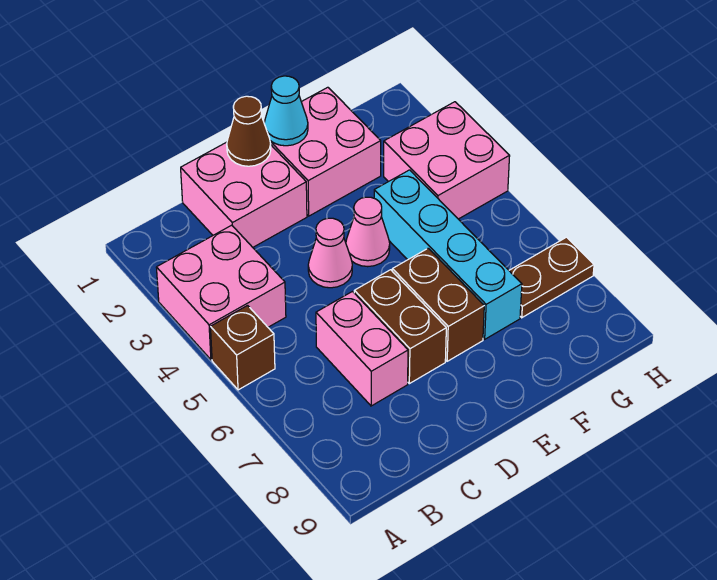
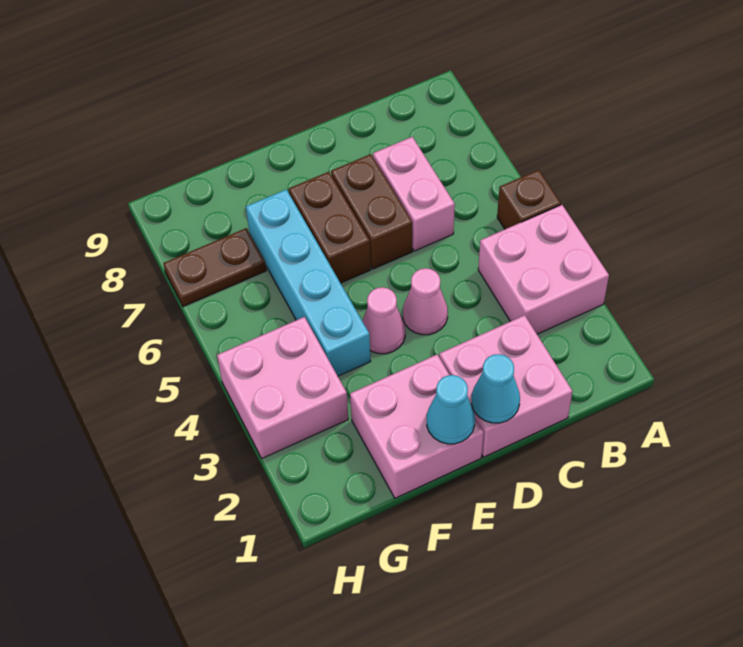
brown cone D1 level 2 -> cyan cone D1 level 2

